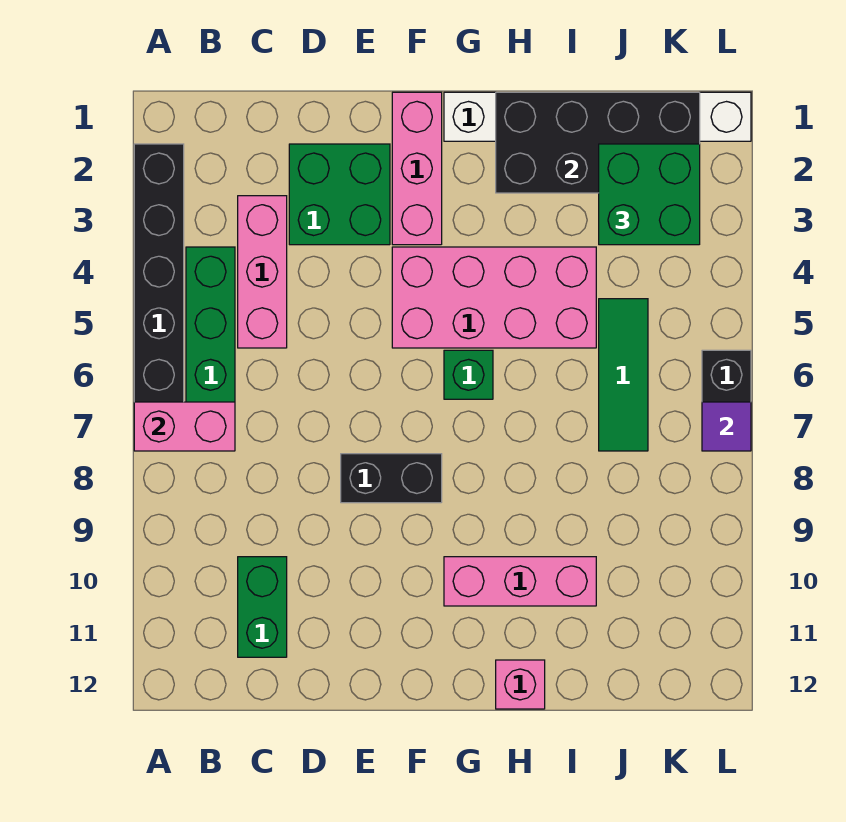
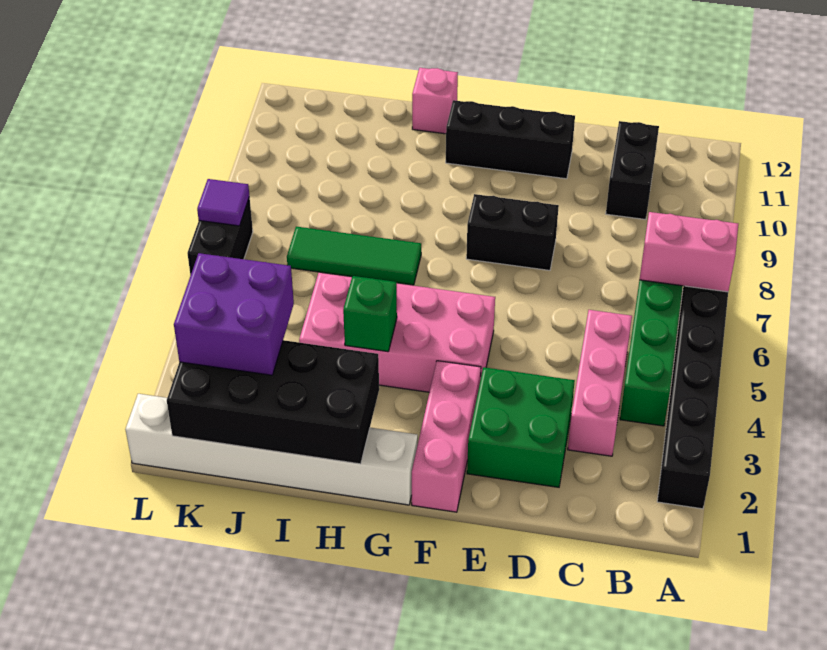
green brick C10:C11 level 1 -> black brick C10:C11 level 1
none -> black brick E11:G11 level 1
green brick G6 level 1 -> green brick H4 level 2
pink brick G10:I10 level 1 -> none
green brick J2:K3 level 3 -> purple brick J2:K3 level 3
green tile J5:J7 level 1 -> green tile H7:J7 level 1

